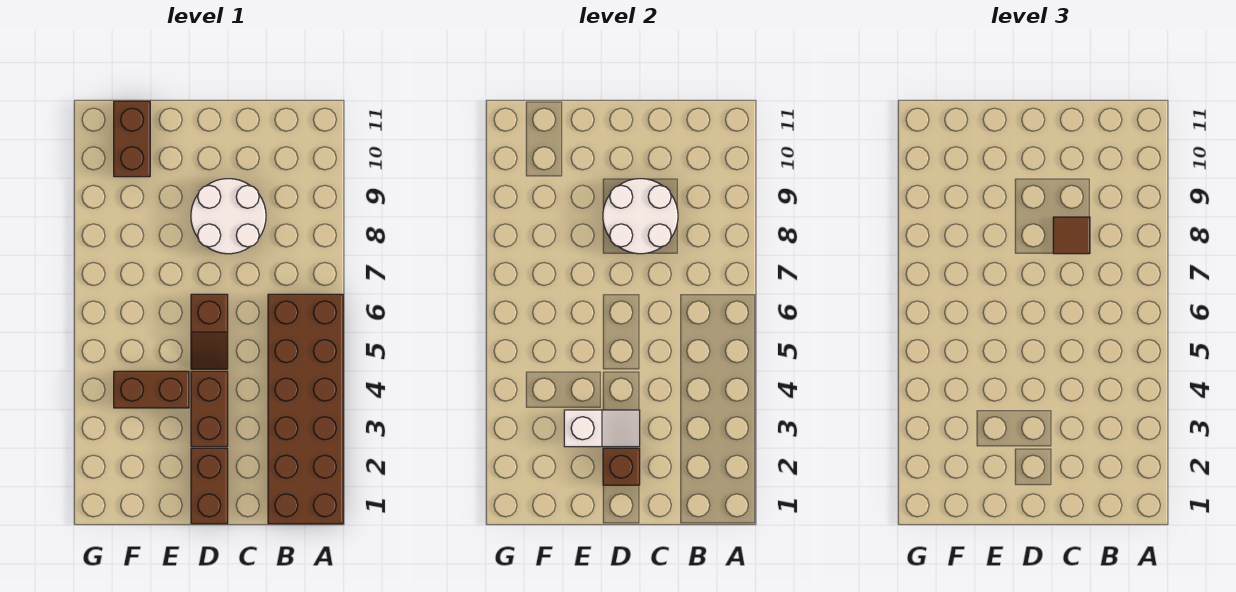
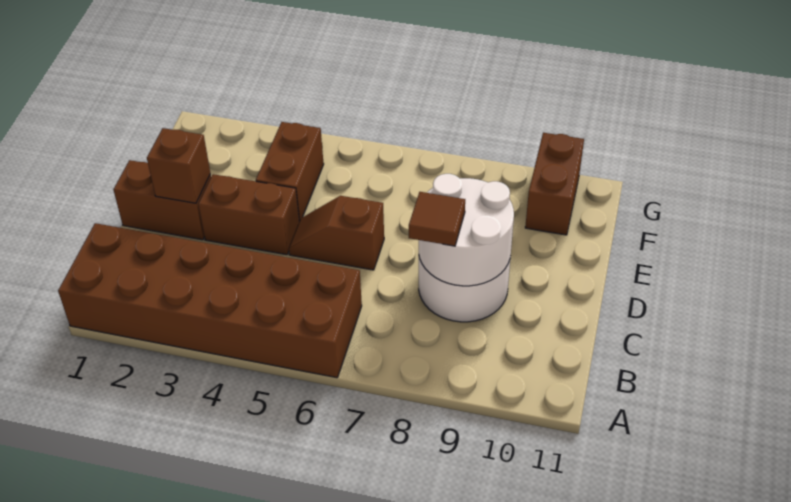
white slope D3:E3 level 2 top E -> none
brown brick F10:F11 level 1 -> brown brick F10:G10 level 1

